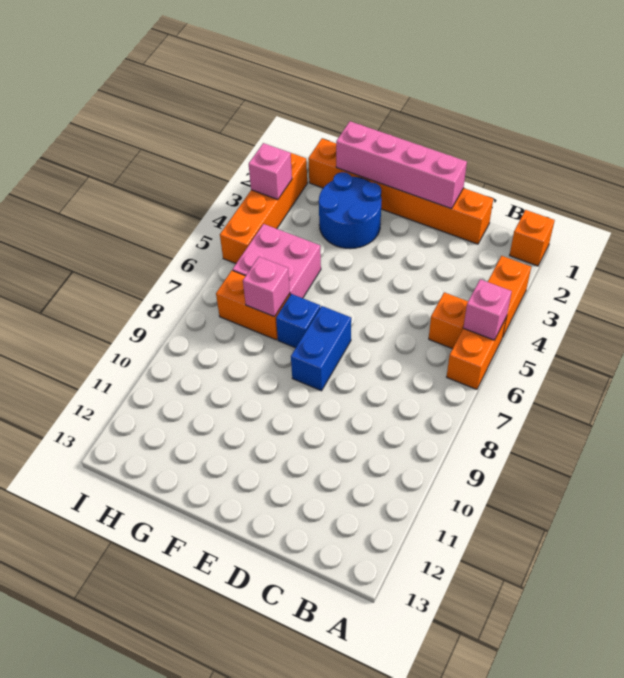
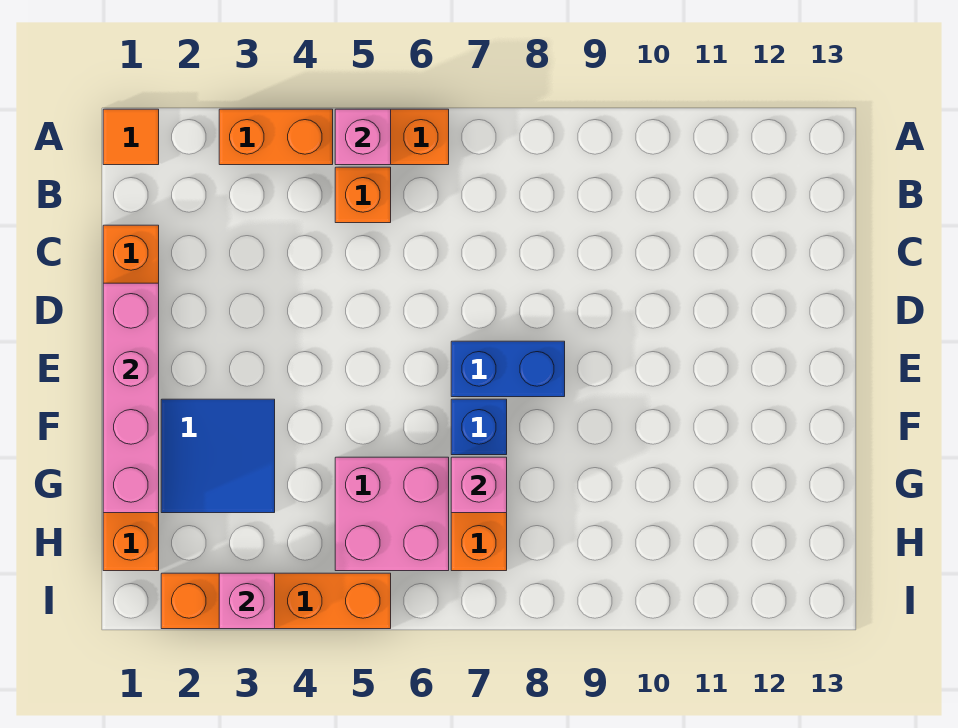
orange brick A1 level 1 -> orange tile A1 level 1
blue round brick F2:G3 level 1 -> blue tile F2:G3 level 1

